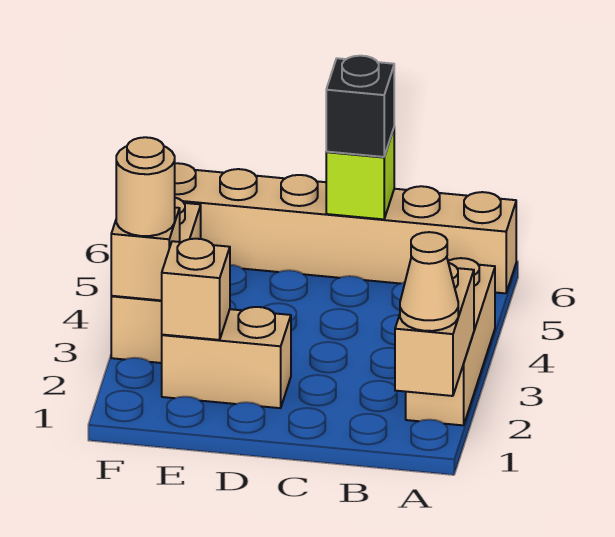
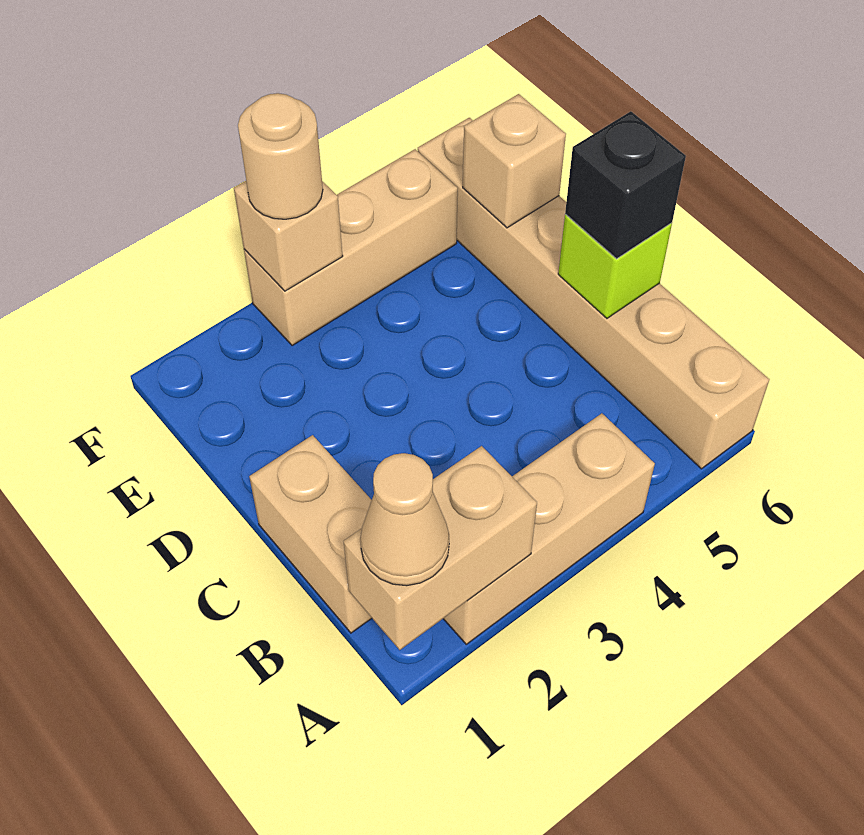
tan brick D2:E2 level 1 -> tan brick B1:C1 level 1
tan brick E2 level 2 -> tan brick E6 level 2

